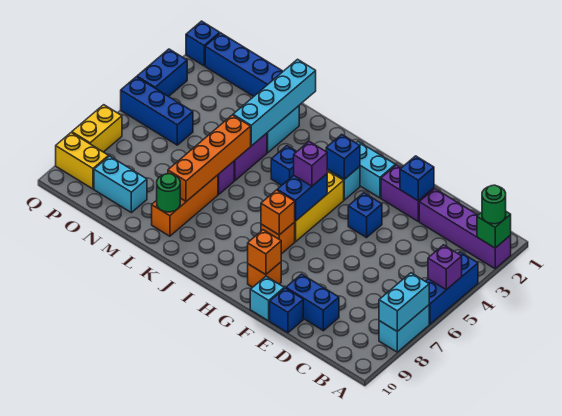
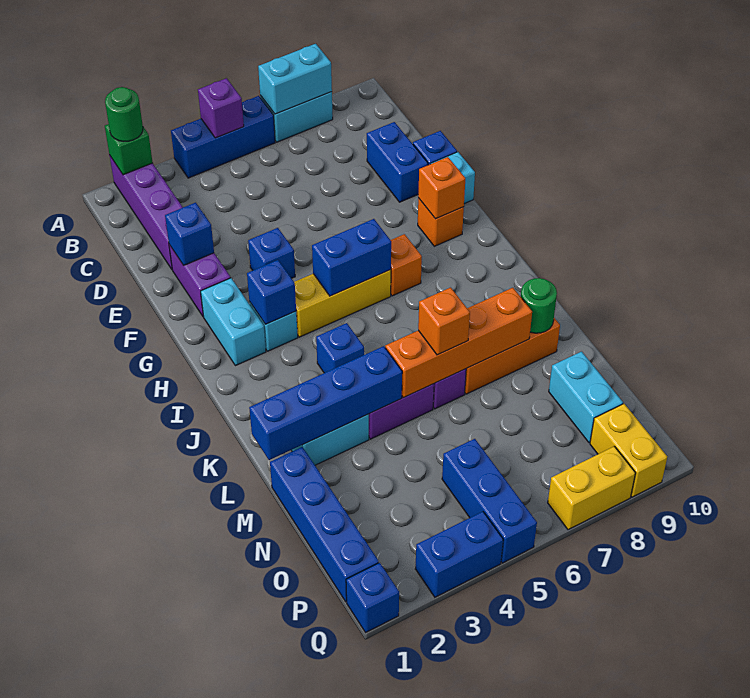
purple brick H5 level 3 -> none
orange brick H7 level 2 -> orange brick L6 level 3
cyan brick L1:L4 level 2 -> blue brick L1:L4 level 2

